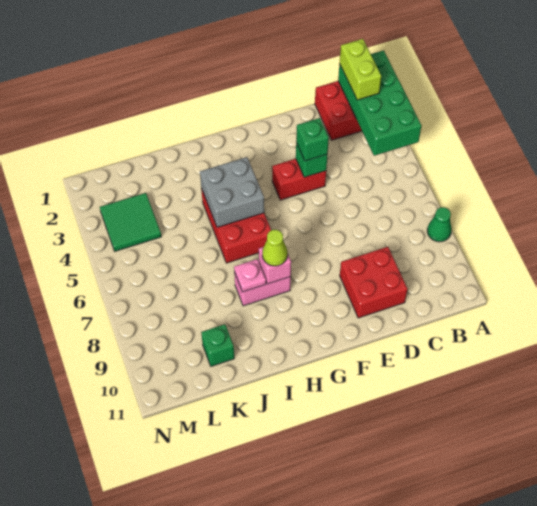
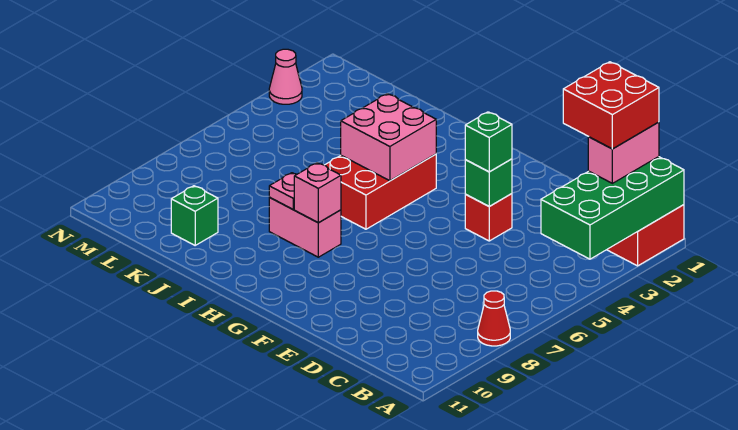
green cone A8 level 1 -> red cone A8 level 1
lime brick B1:B2 level 3 -> pink brick B1:B2 level 3
red brick D9:E10 level 1 -> red brick B1:C2 level 4
red brick E4:F4 level 1 -> red brick E4 level 1
grey brick H4:I5 level 2 -> pink brick H4:I5 level 2
lime cone H8 level 3 -> none
green tile L3:M4 level 1 -> none
none -> pink cone N3 level 1

